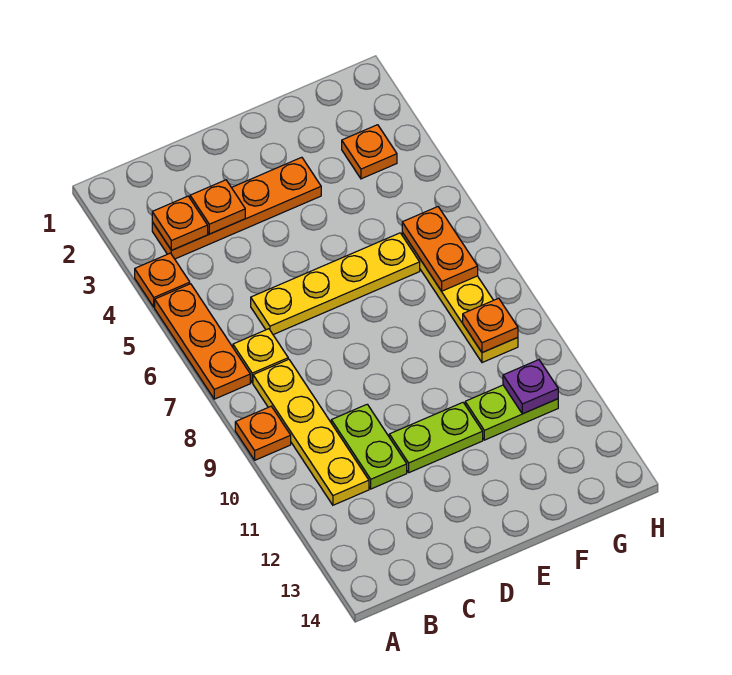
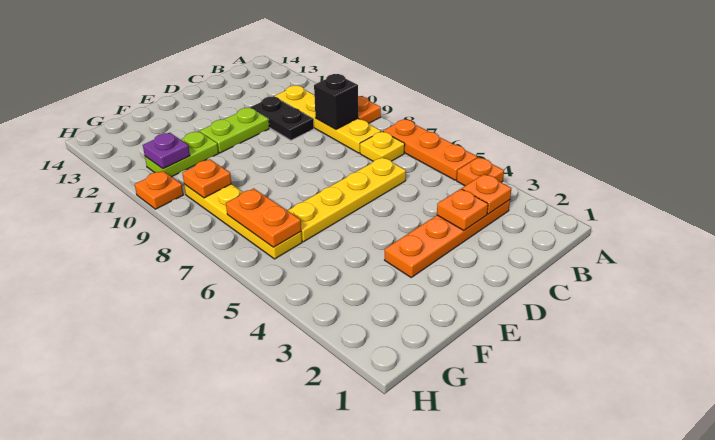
none -> black brick B9 level 2
lime plate C10:C11 level 1 -> black plate C10:C11 level 1
orange plate G3 level 1 -> orange plate H10 level 1

